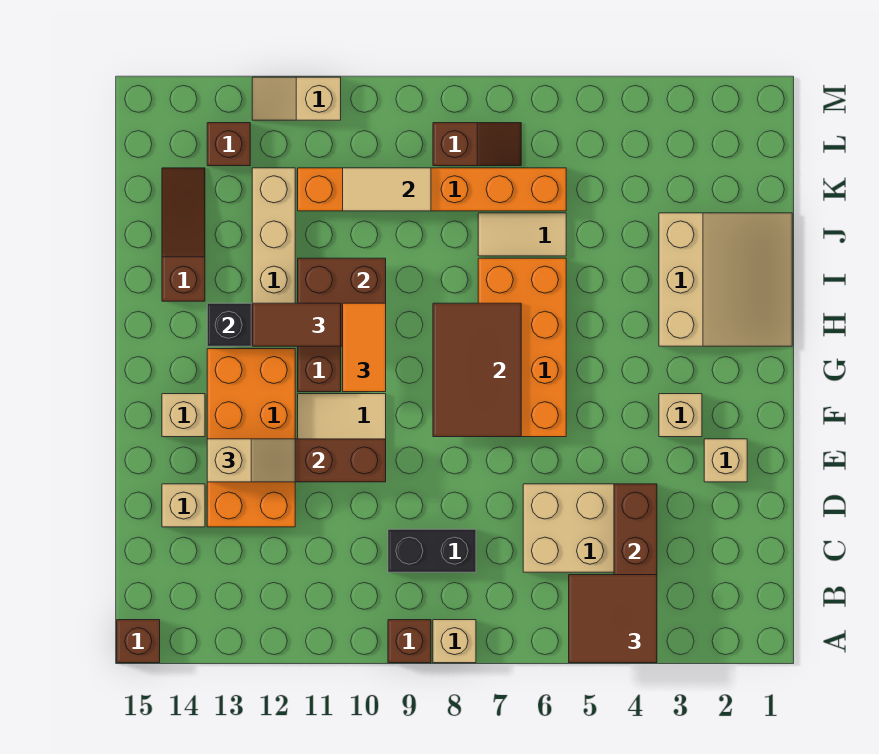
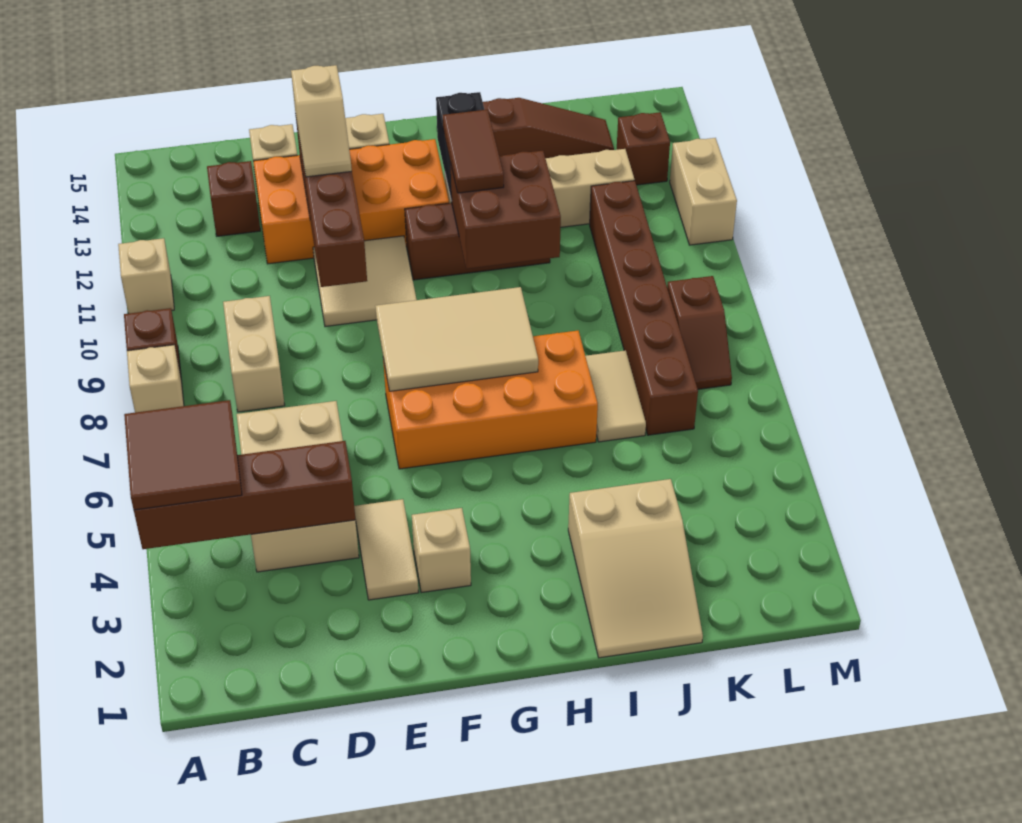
brown brick A15 level 1 -> brown brick C13 level 1
black brick C8:C9 level 1 -> tan brick C8:C9 level 1
tan brick E2 level 1 -> tan brick A11 level 1
brown tile F7:H8 level 2 -> tan tile F7:H8 level 2
orange tile G10:H10 level 3 -> none
tan slope H1:J3 level 1 top 3 -> tan slope I1:J3 level 1 top 3
orange brick K6:K11 level 1 -> brown brick K6:K11 level 1
tan tile K9:K10 level 2 -> tan tile E3:E4 level 1
tan slope M11:M12 level 1 top 11 -> tan brick M11:M12 level 1

